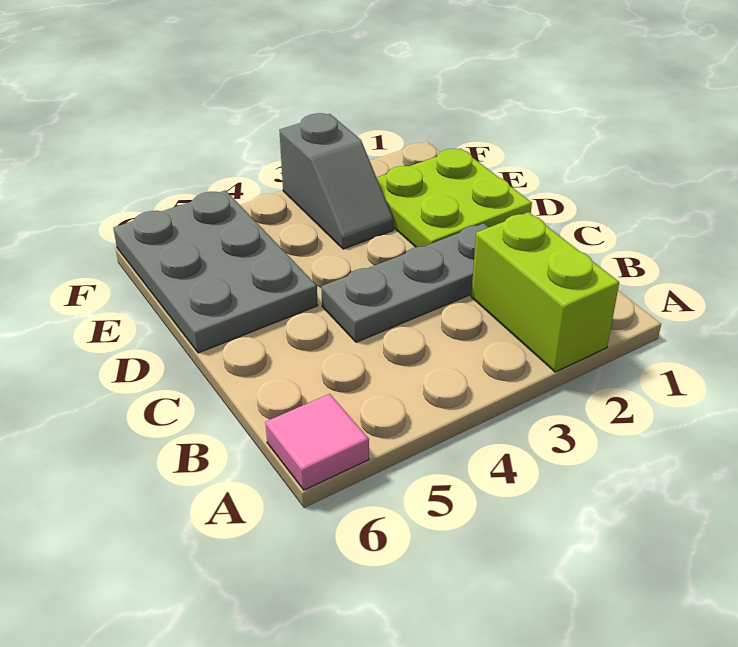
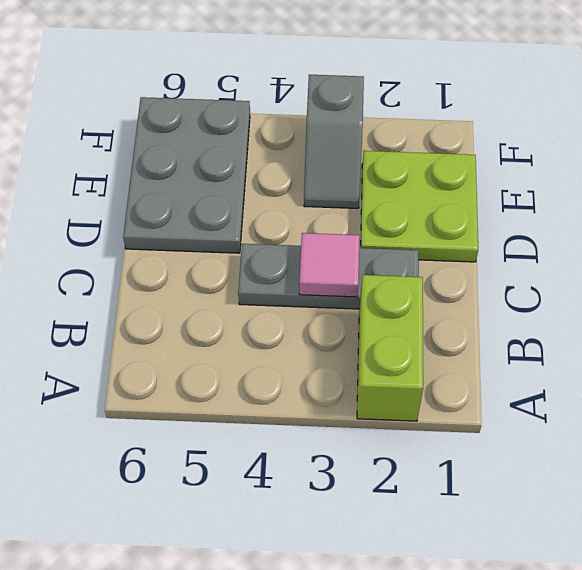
pink tile A6 level 1 -> pink tile C3 level 2

